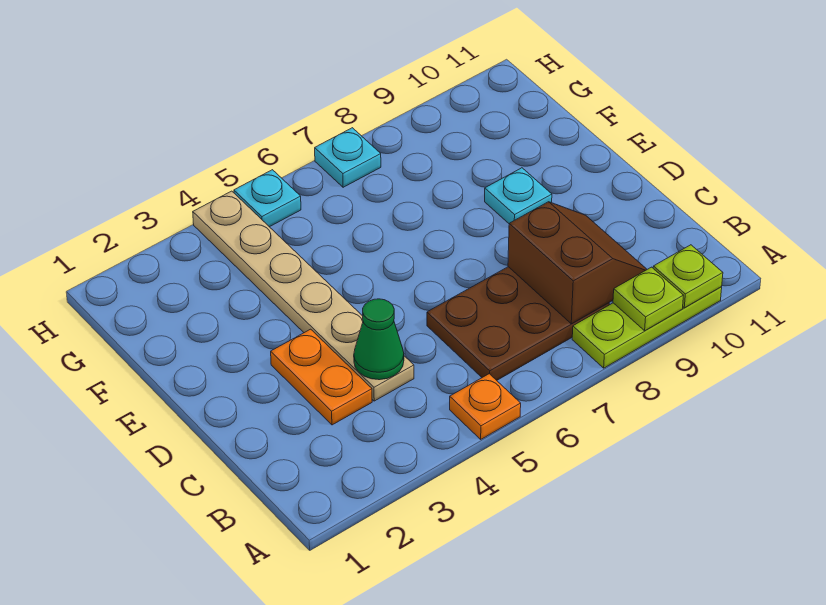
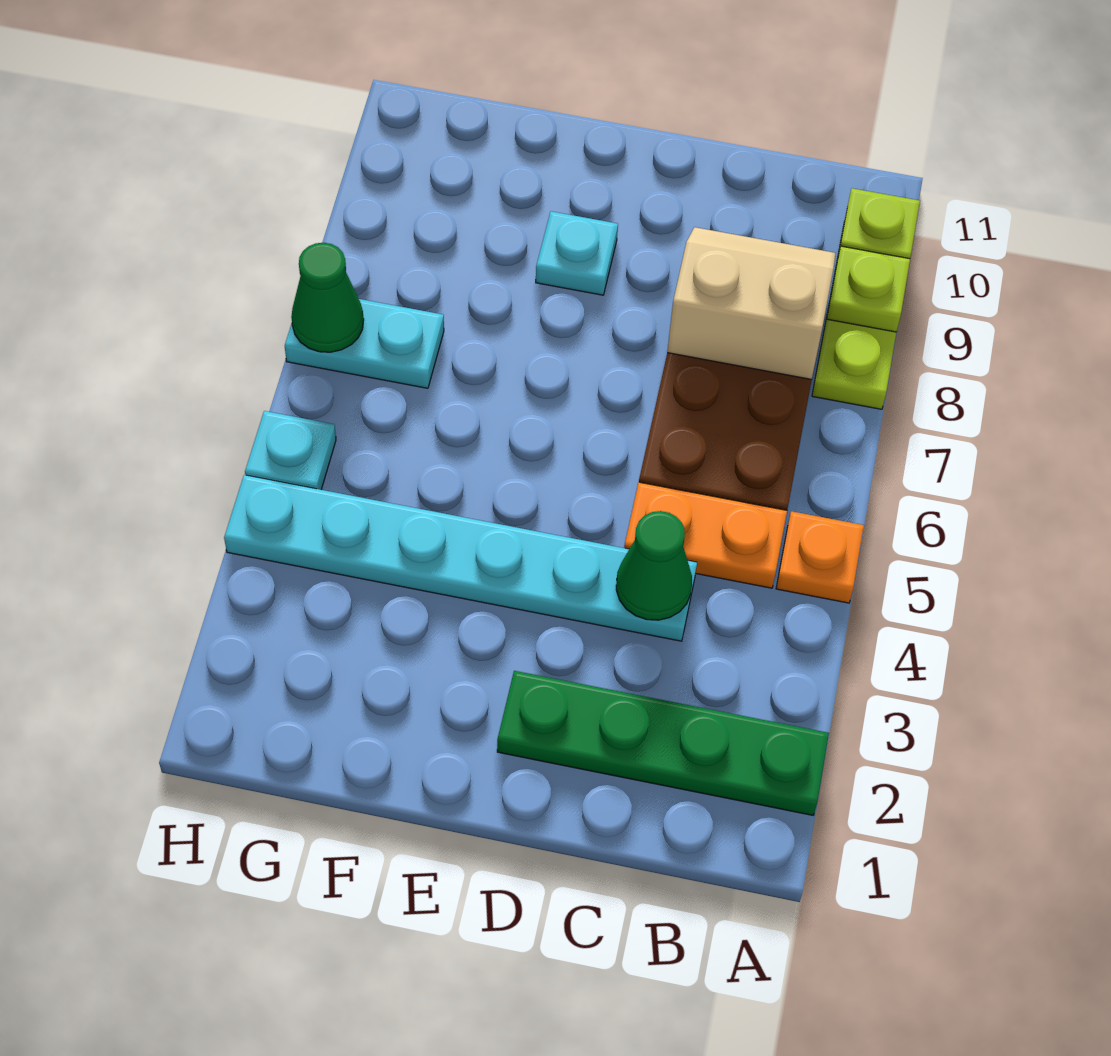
none -> green plate A2:D2 level 1
brown slope B8:C9 level 2 top 8 -> tan slope B8:C9 level 2 top 8
orange plate C3:D3 level 1 -> orange plate B5:C5 level 1
tan plate C4:H4 level 1 -> cyan plate C4:H4 level 1
cyan plate H7 level 1 -> cyan plate G7:H7 level 1
none -> green cone H7 level 2

